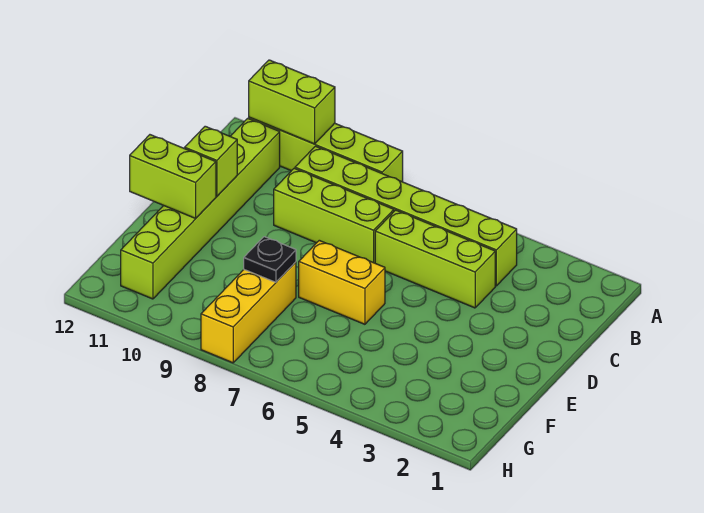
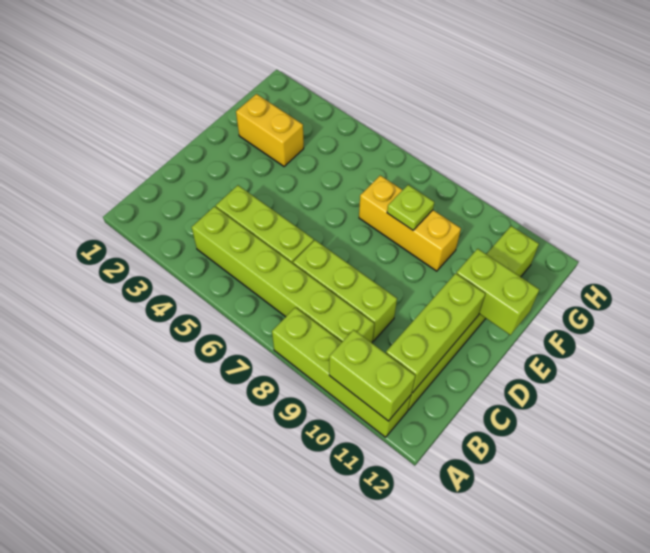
lime brick D11 level 2 -> lime brick B11:D11 level 2
yellow brick E6:E7 level 1 -> yellow brick F2:F3 level 1
yellow brick F8:H8 level 1 -> yellow brick F7:F9 level 1
black plate F8 level 2 -> lime plate F8 level 2

